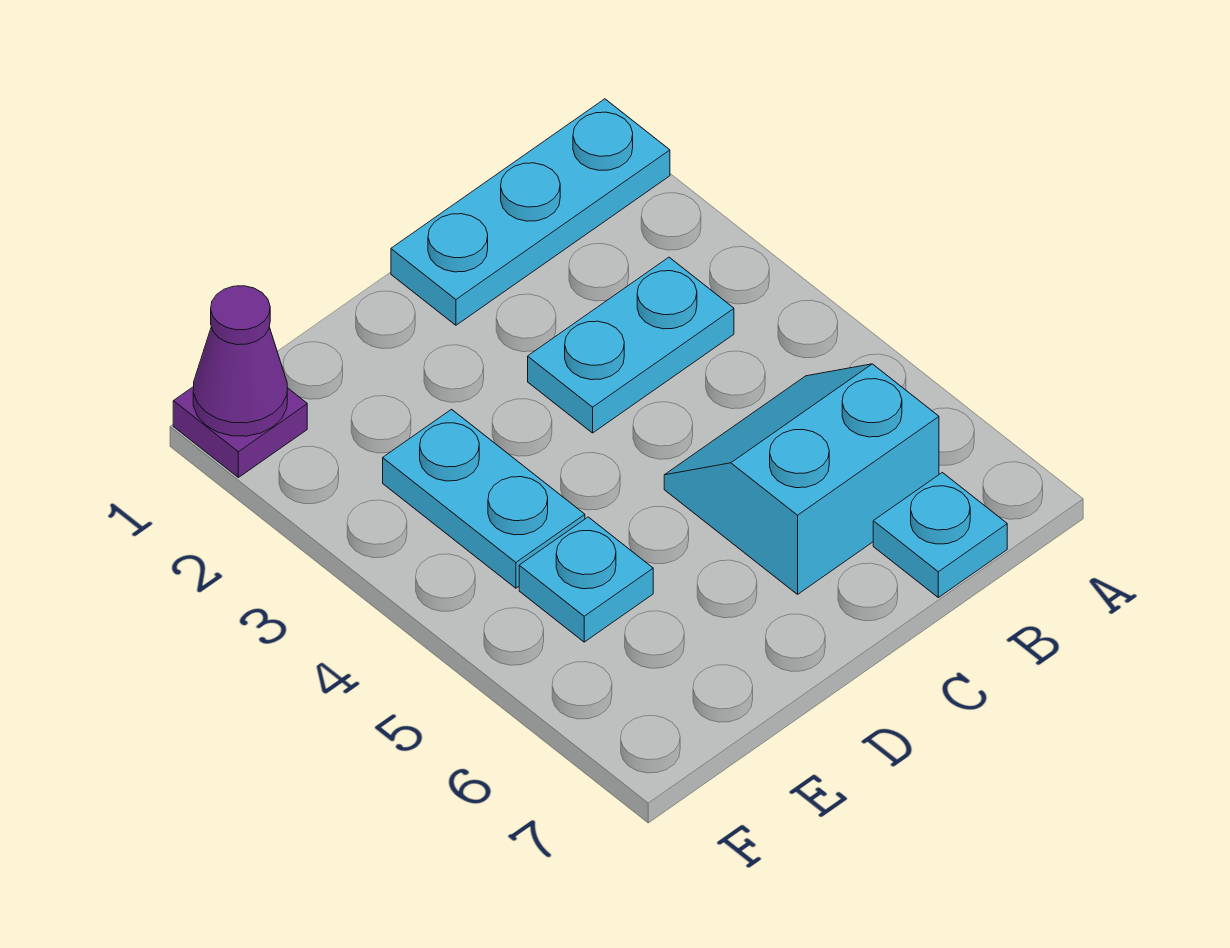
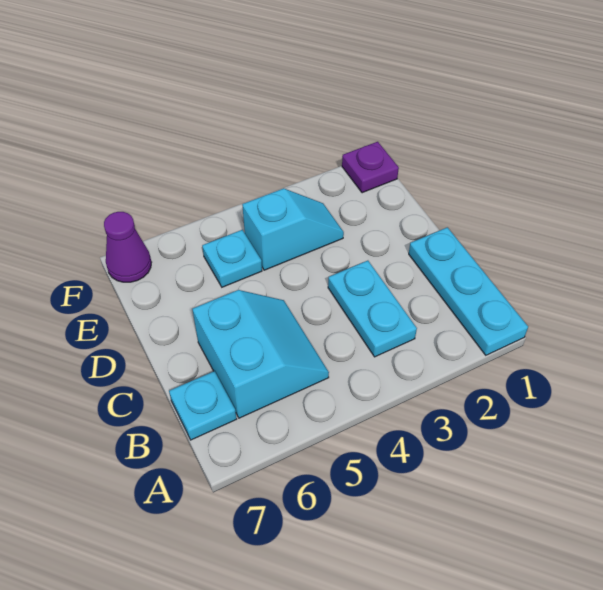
cyan plate E3:E4 level 1 -> cyan slope E3:E4 level 1 top 4
purple cone F1 level 2 -> purple cone F7 level 1

